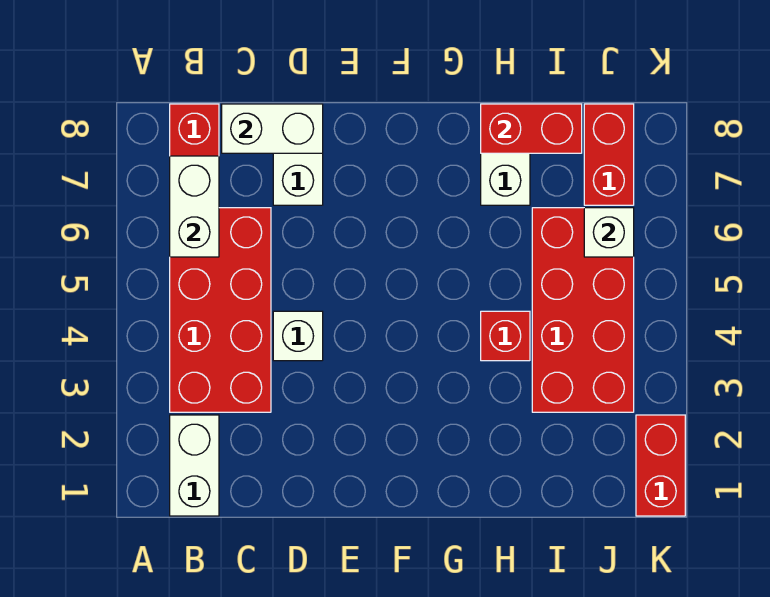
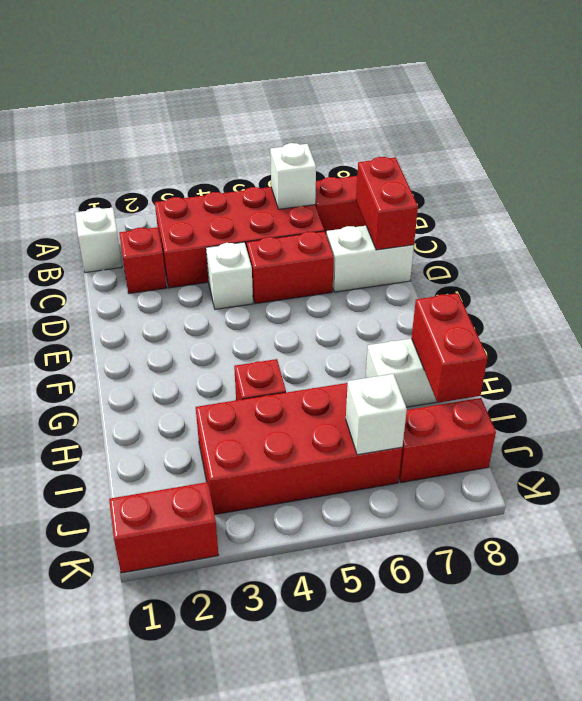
white brick B1:B2 level 1 -> white brick B1 level 1
white brick B6:B7 level 2 -> white brick B6 level 2
none -> red brick C2 level 1
white brick C8:D8 level 2 -> red brick C8:D8 level 2
none -> red brick D5:D6 level 1

